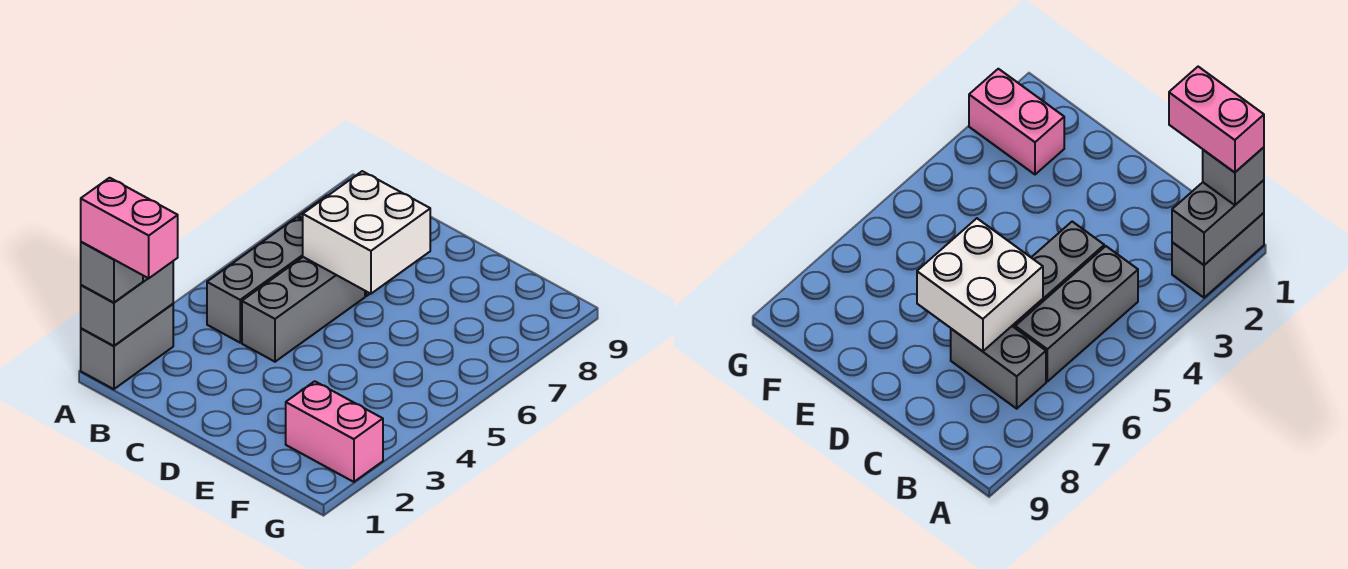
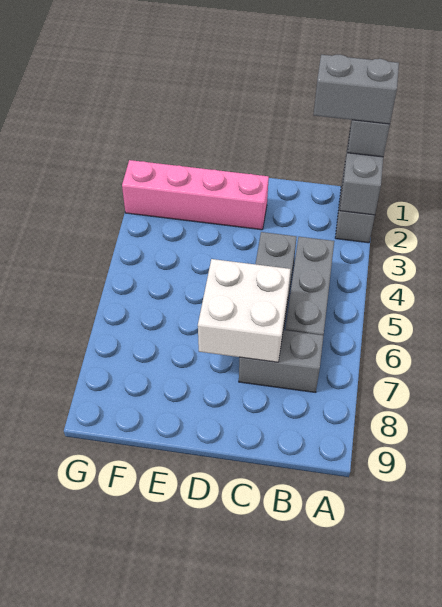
pink brick A1:B1 level 4 -> grey brick A1:B1 level 4
pink brick F2:G2 level 1 -> pink brick D2:G2 level 1

